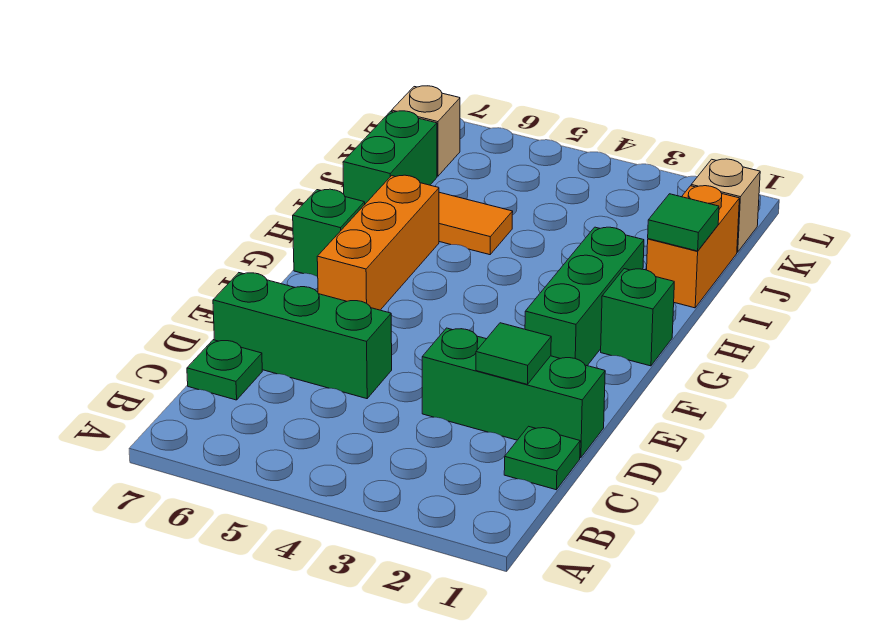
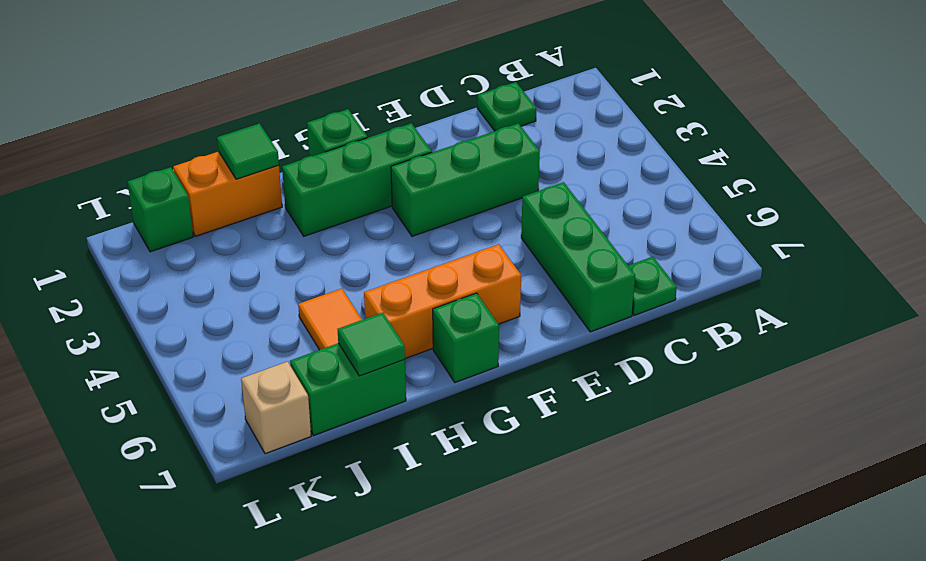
green brick D1:D3 level 1 -> green brick D3:F3 level 1
green tile D2 level 2 -> green tile I7 level 2
tan brick K1 level 1 -> green brick K1 level 1

